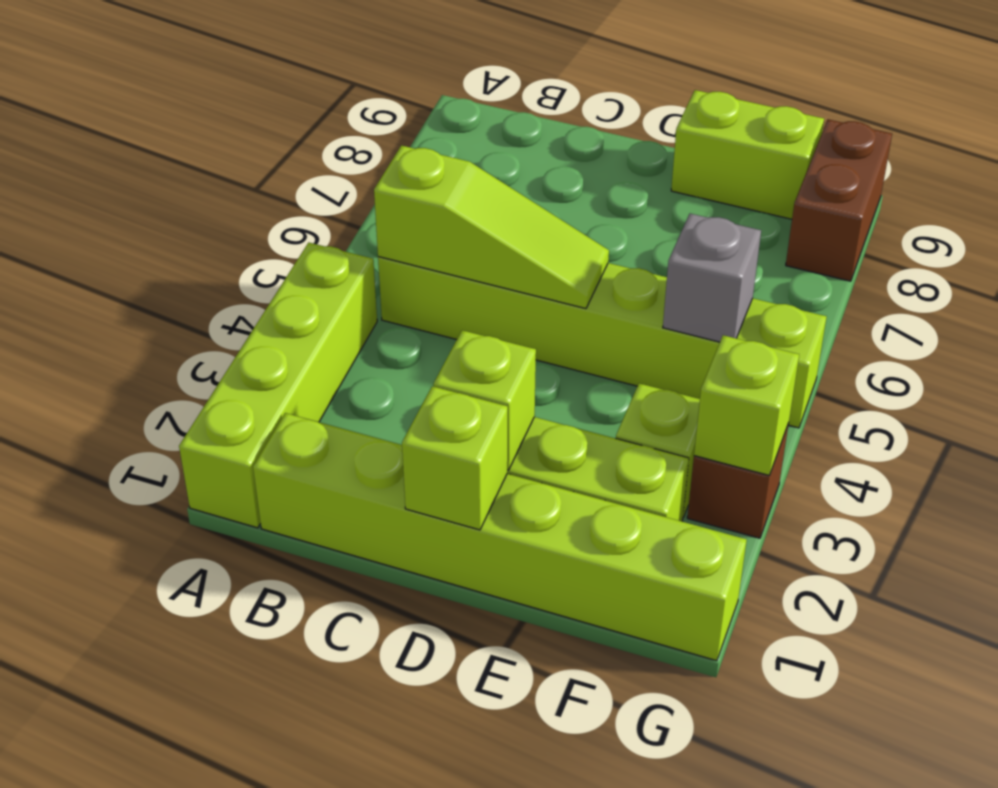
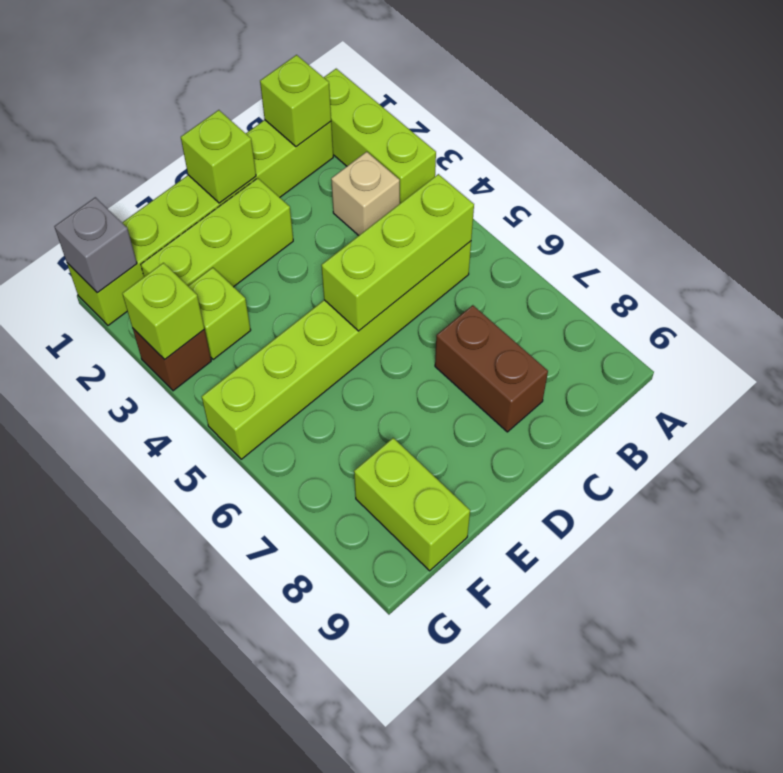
lime brick A1:A4 level 1 -> lime brick A1:A3 level 1
none -> tan brick B3 level 1
lime slope B5:D5 level 2 top B -> lime brick B5:D5 level 2
lime brick D2 level 2 -> lime brick B1 level 2
lime brick E9:F9 level 1 -> lime brick F8:F9 level 1
grey brick F5 level 2 -> grey brick G1 level 2
brown brick G8:G9 level 1 -> brown brick C7:C8 level 1

